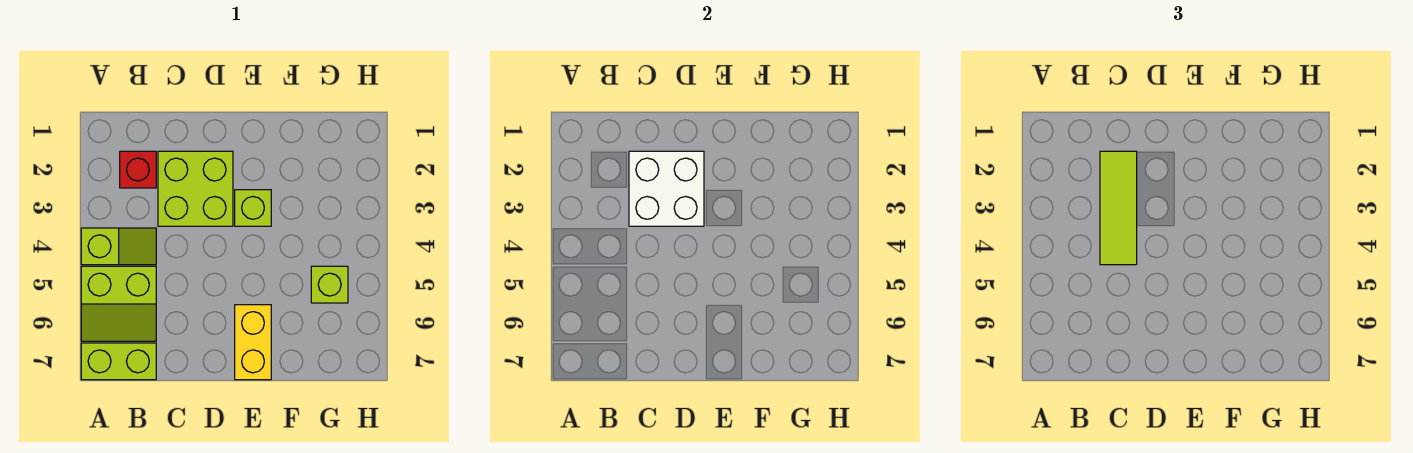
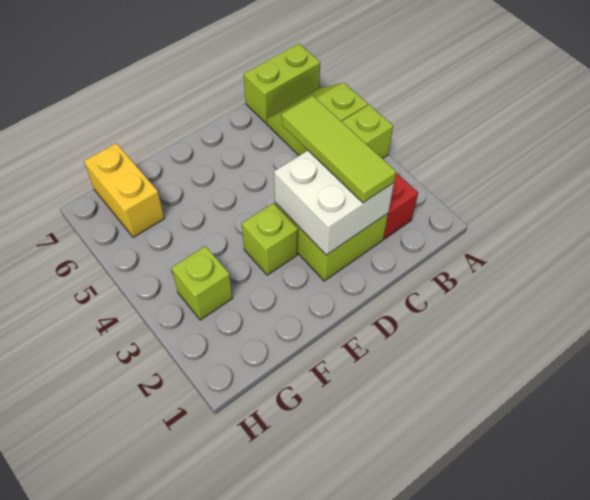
yellow brick E6:E7 level 1 -> yellow brick G6:G7 level 1
lime brick G5 level 1 -> lime brick G3 level 1

